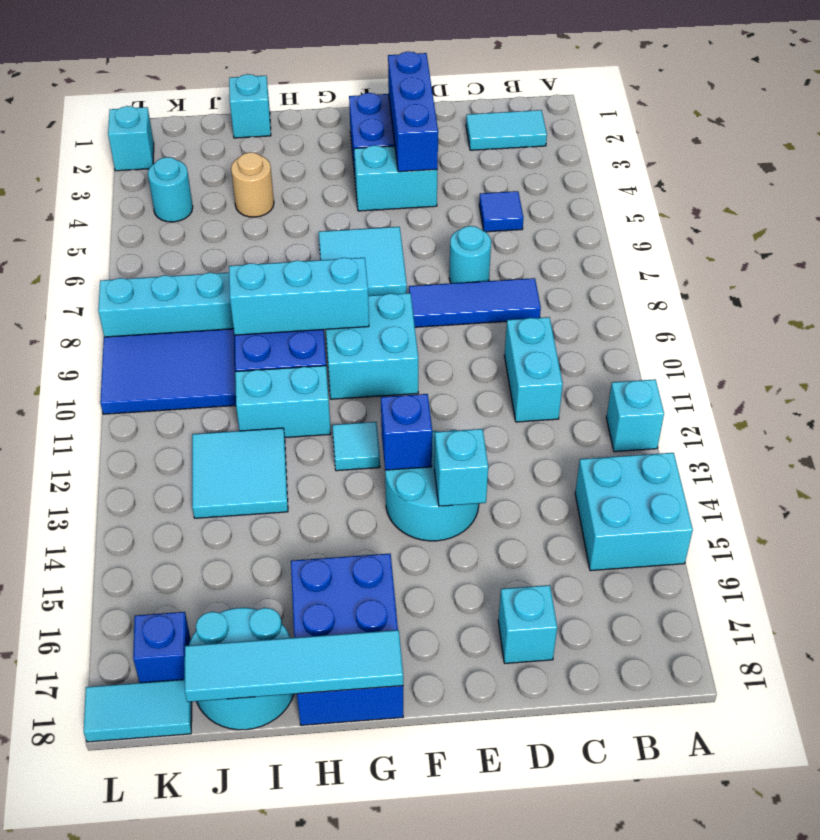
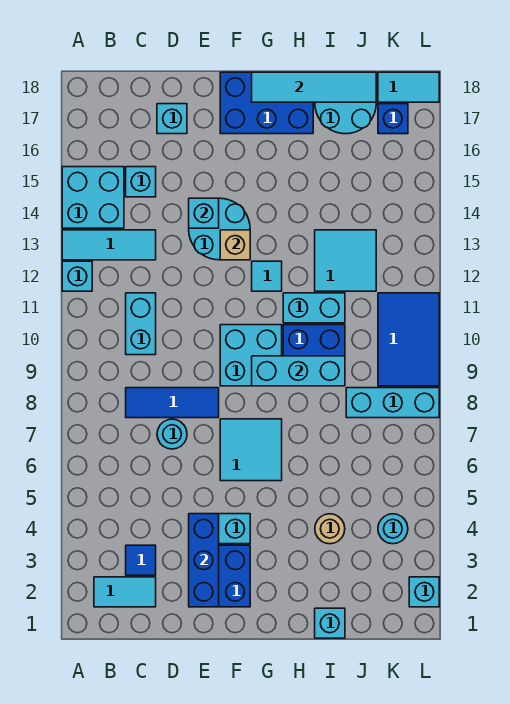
none -> cyan tile A13:C13 level 1
blue tile C5 level 1 -> blue tile C3 level 1
none -> cyan brick C15 level 1
blue brick F13 level 2 -> tan brick F13 level 2
blue brick G16:H18 level 1 -> blue brick F17:H18 level 1
blue tile J9:L10 level 1 -> blue tile K9:L11 level 1

